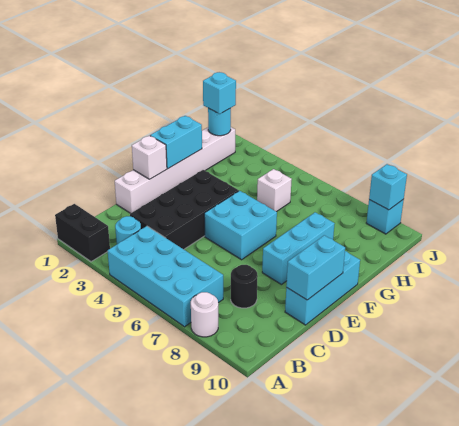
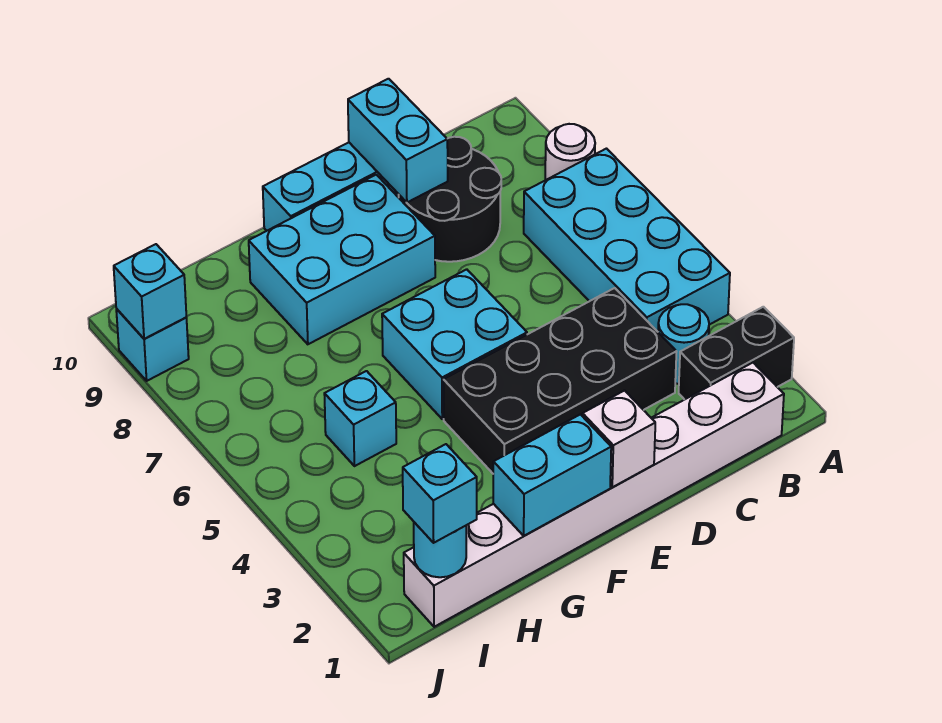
black brick A1:A2 level 1 -> black brick A2:B2 level 1
black round brick C8 level 1 -> black round brick C8:D9 level 1
white brick D1:I1 level 1 -> white brick B1:I1 level 1
cyan brick D10:E10 level 2 -> cyan brick D9:D10 level 2
cyan brick E8:G8 level 1 -> cyan brick E8:G9 level 1
white brick H5 level 1 -> cyan brick H5 level 1

